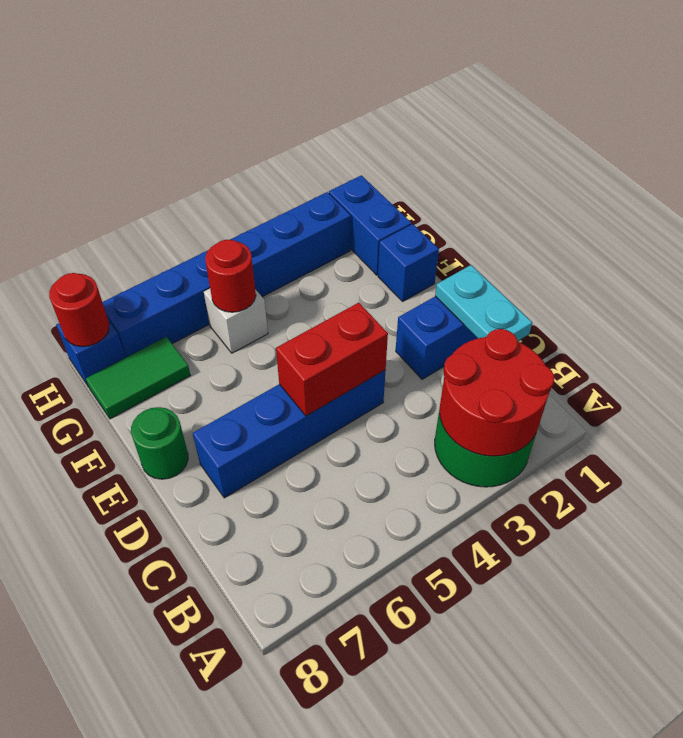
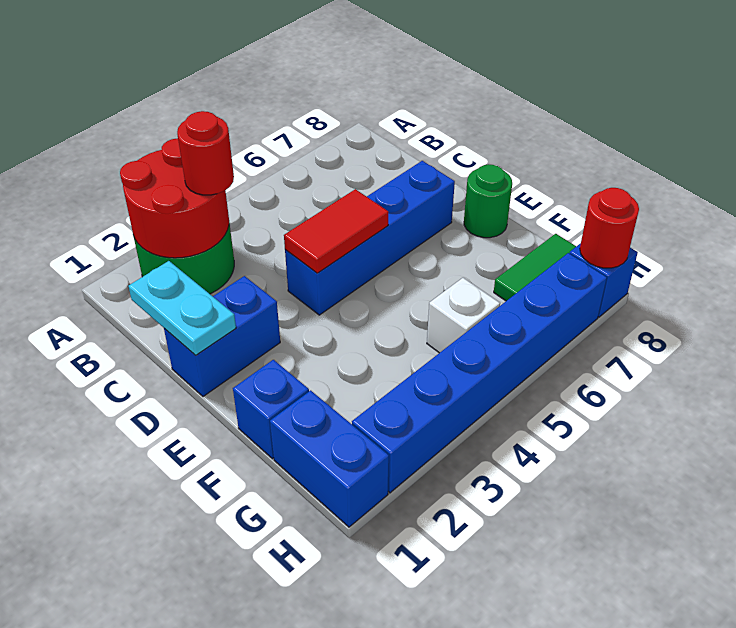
red brick D4:D5 level 2 -> red tile D4:D5 level 2
red round brick G5 level 2 -> red round brick B3 level 3

